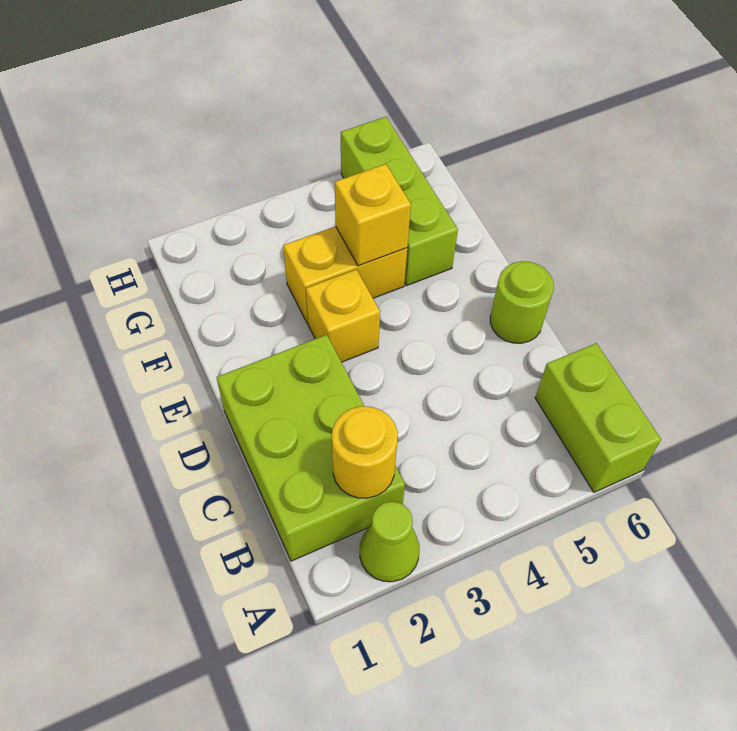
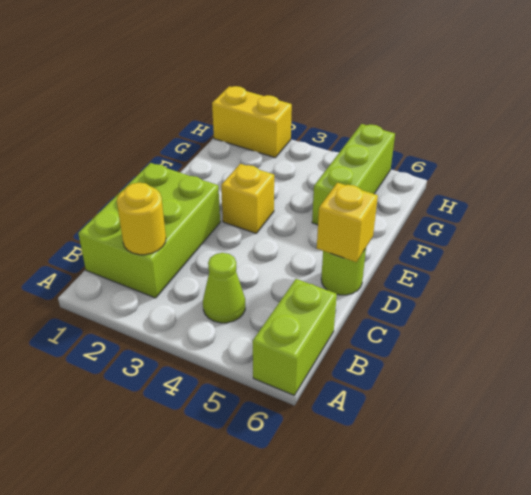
lime cone A2 level 1 -> lime cone B4 level 1
yellow brick F3:F4 level 1 -> yellow brick H1:H2 level 1
yellow brick F4 level 2 -> yellow brick D6 level 2

